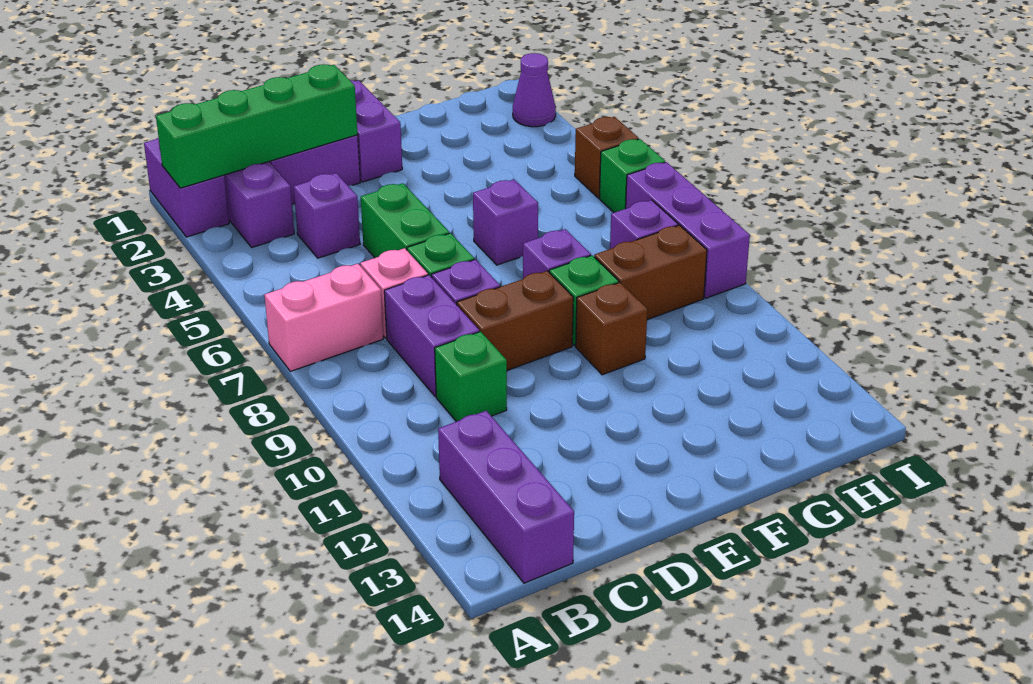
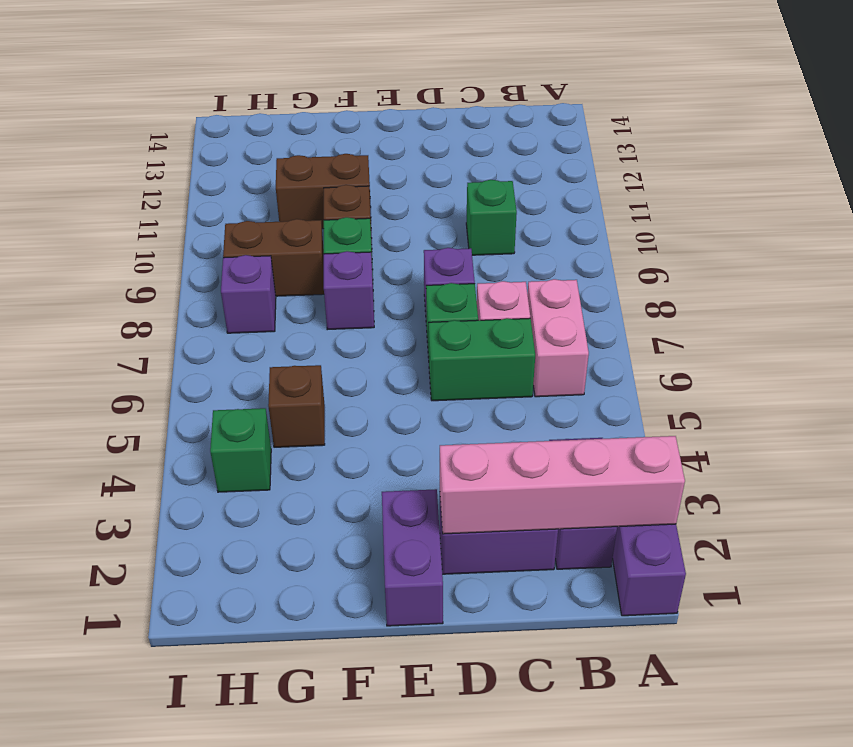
green brick A2:D2 level 2 -> pink brick A2:D2 level 2
pink brick A7:B7 level 1 -> pink brick B6:B7 level 1
purple brick B12:B14 level 1 -> none
purple brick C4 level 1 -> none
purple brick C8:C9 level 1 -> none
green brick D5:D6 level 1 -> green brick C6:D6 level 1
brown brick D9:E9 level 1 -> brown brick F11:G11 level 1
purple brick F6 level 1 -> none
purple cone I2 level 1 -> none
brown brick I5 level 1 -> brown brick G5 level 1
green brick I6 level 1 -> green brick H4 level 1
purple brick I7:I9 level 1 -> none

